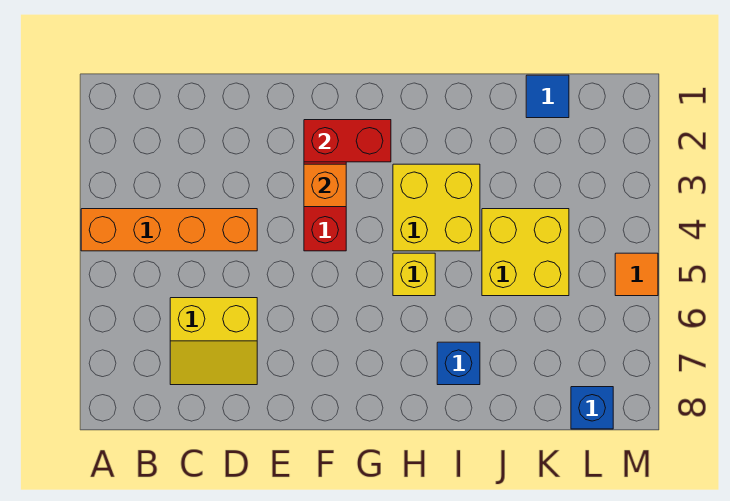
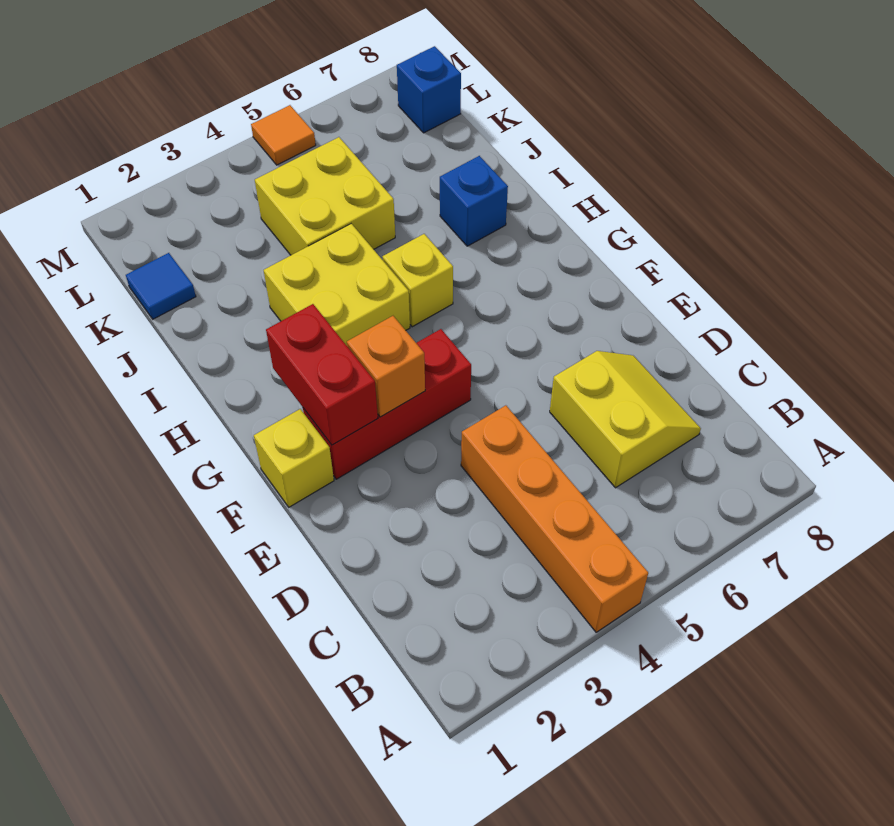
none -> yellow brick F1 level 1

